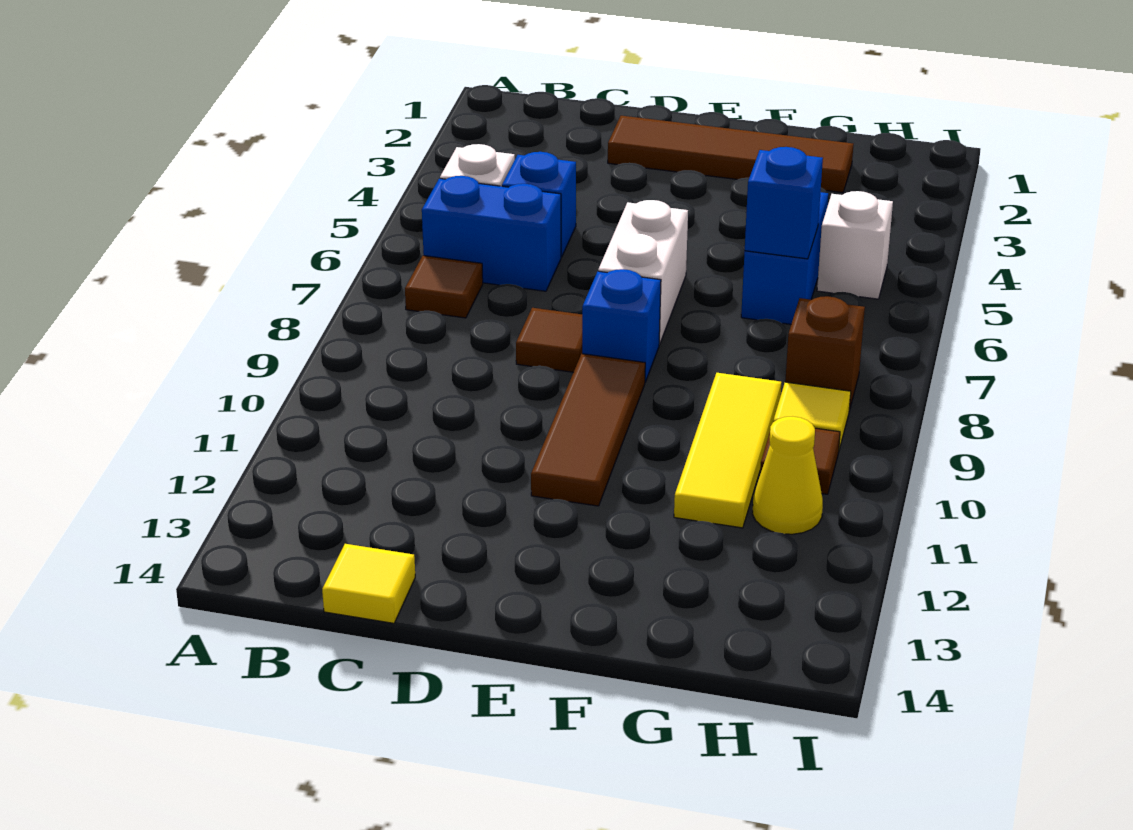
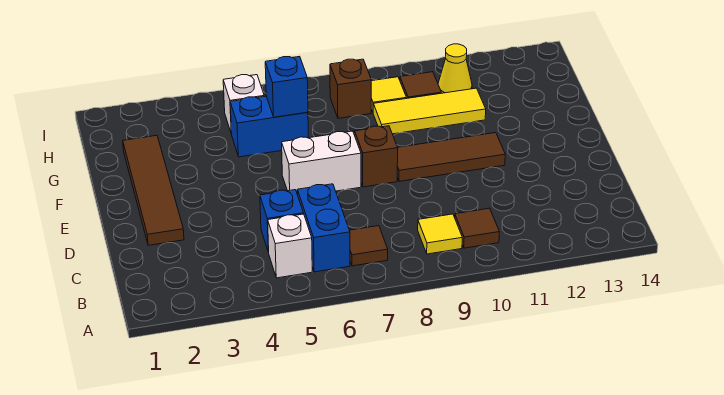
yellow tile C14 level 1 -> yellow tile B9 level 1
brown tile D8 level 1 -> brown tile B10 level 1
blue brick E8 level 1 -> brown brick E8 level 1

